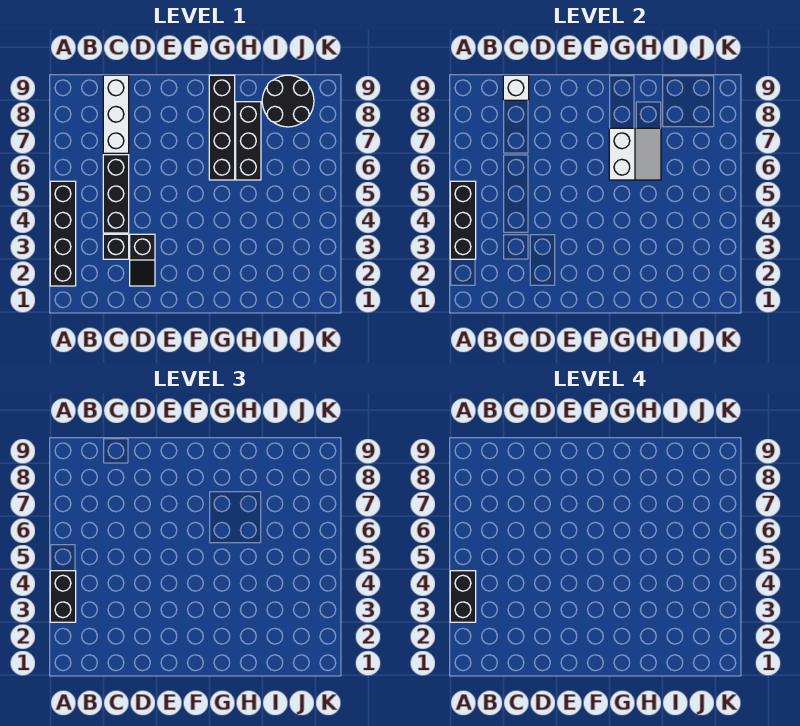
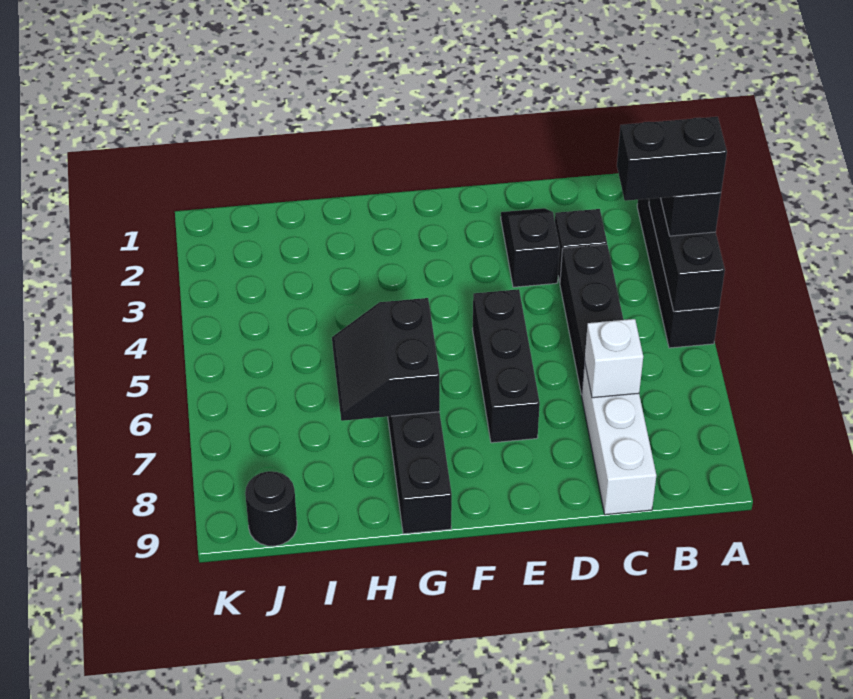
black brick A3:A4 level 4 -> black brick A4:B4 level 4
white brick C9 level 2 -> white brick C7 level 2
white slope G6:H7 level 2 top G -> black slope G6:H7 level 2 top G
black brick H6:H8 level 1 -> black brick E5:E7 level 1
black round brick I8:J9 level 1 -> black round brick J9 level 1

